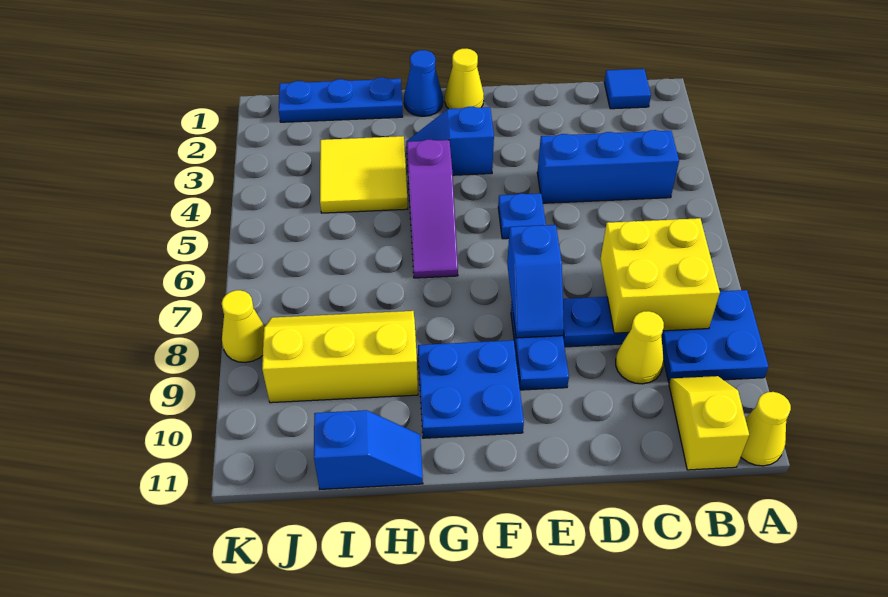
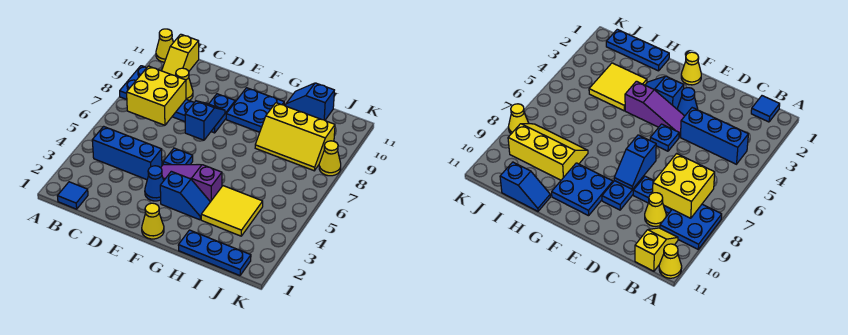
blue cone G1 level 1 -> blue cone E3 level 1
purple slope G4:G6 level 1 top 4 -> purple slope E4:G4 level 1 top G

